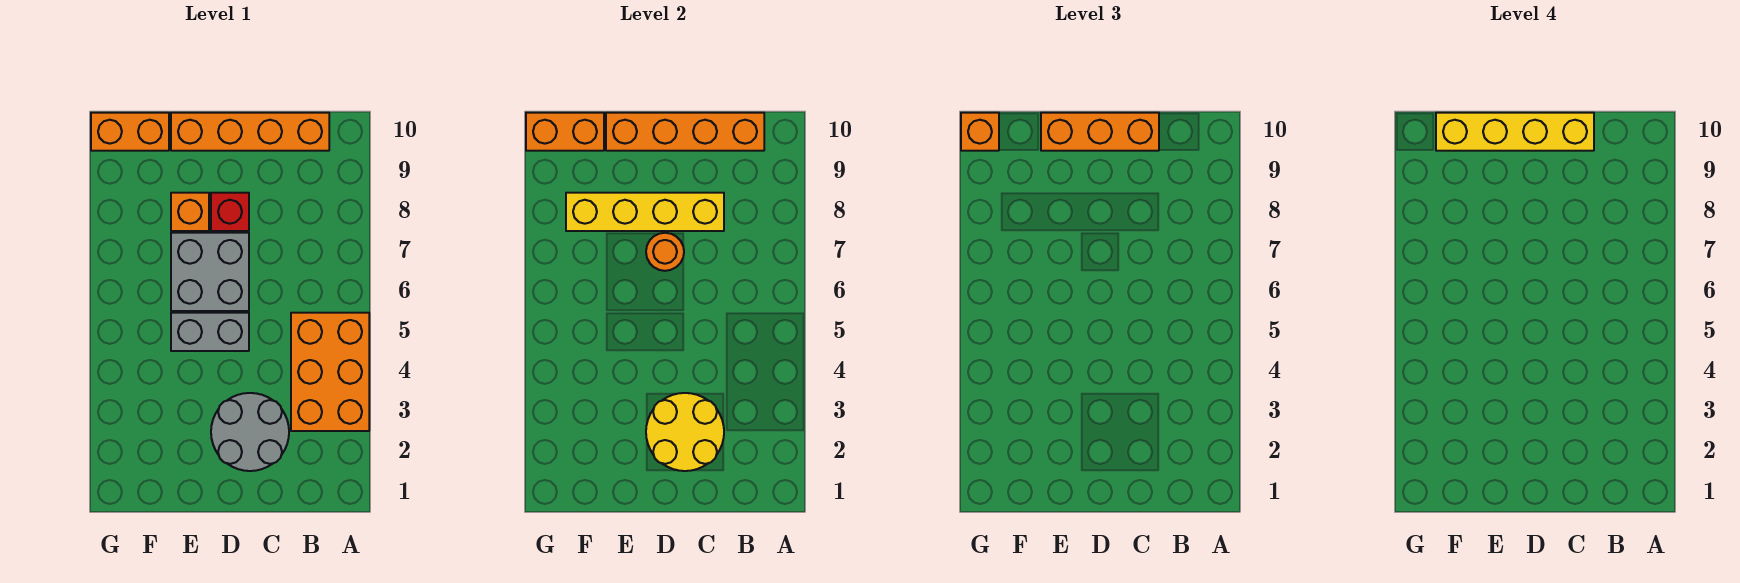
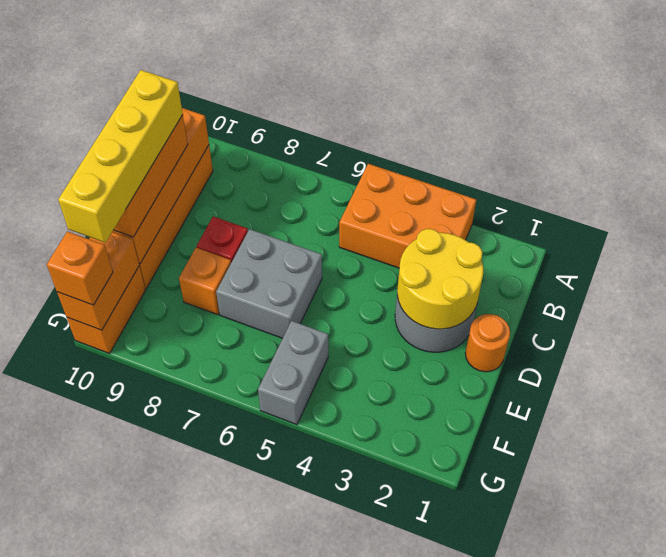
yellow brick C8:F8 level 2 -> none
grey brick D5:E5 level 1 -> grey brick F5:G5 level 1
orange round brick D7 level 2 -> orange round brick D1 level 1

